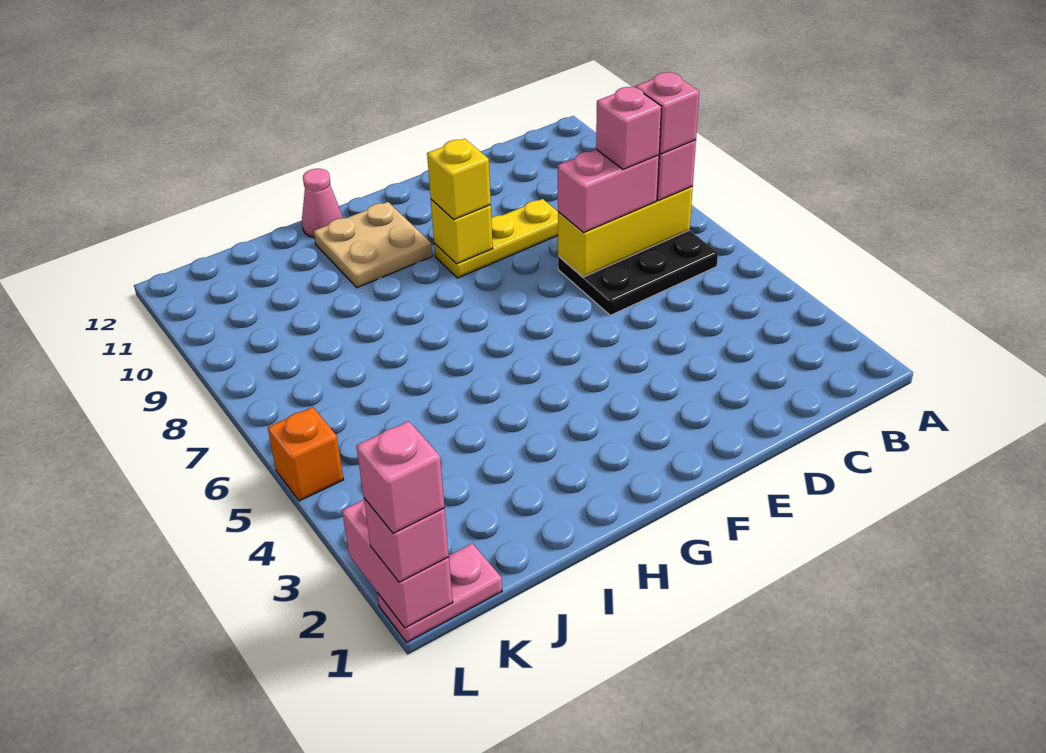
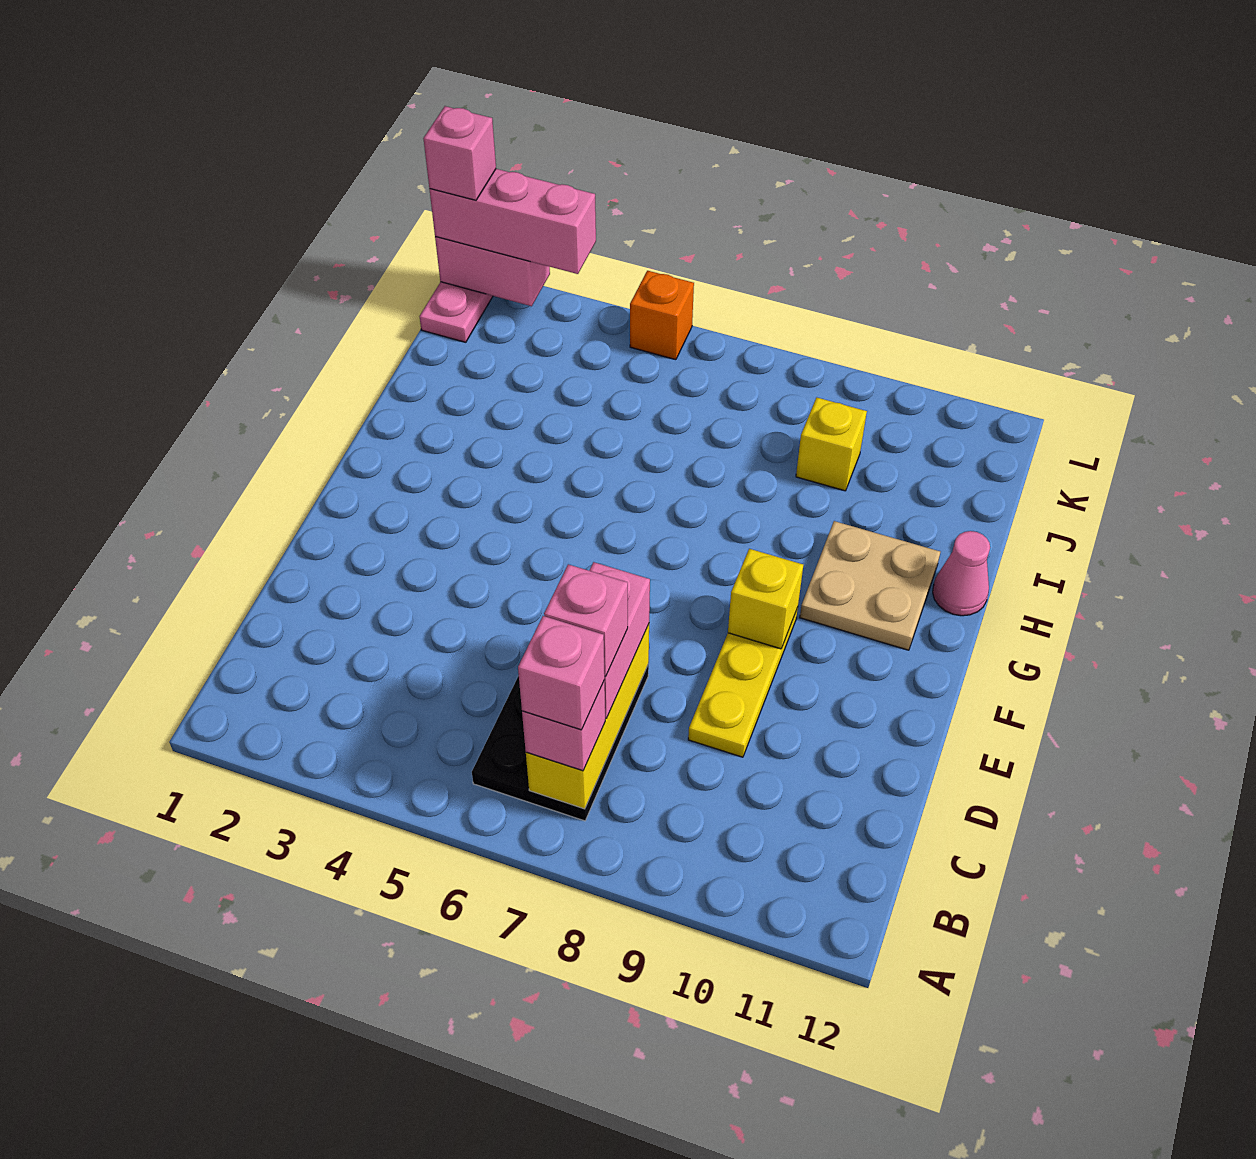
yellow brick F9 level 3 -> yellow brick J9 level 1
pink brick L1 level 3 -> pink brick L1:L3 level 3

